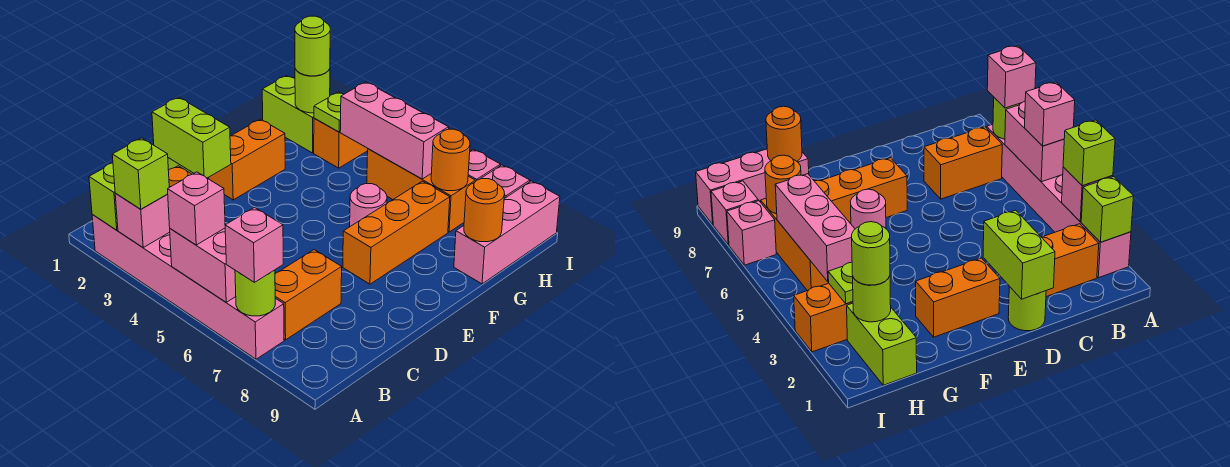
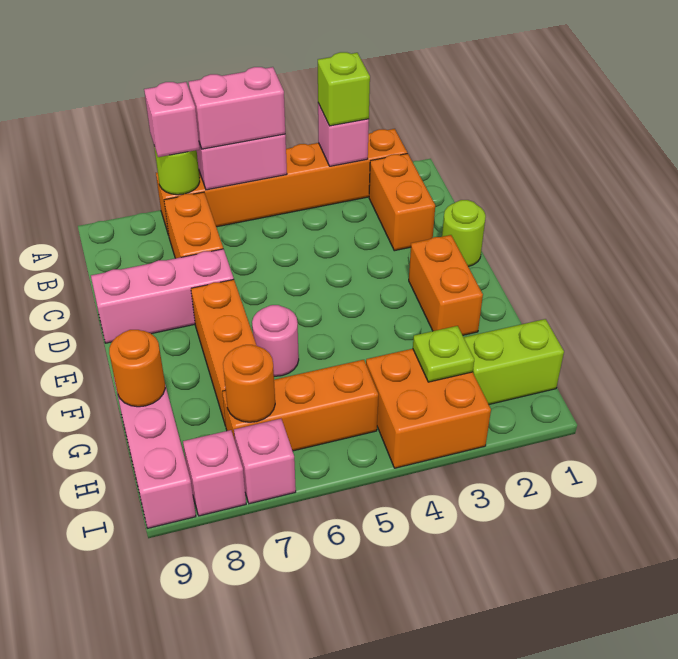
pink brick A2:A7 level 1 -> orange brick A2:A7 level 1
lime brick A2 level 2 -> none
pink brick A5 level 3 -> pink brick A5:A6 level 3
lime brick D1:D2 level 2 -> none
lime round brick H2 level 2 -> none
lime round brick H2 level 3 -> none
orange brick H3:I3 level 1 -> orange brick H3:I4 level 1
pink brick H4:H6 level 2 -> pink brick D7:D9 level 1

